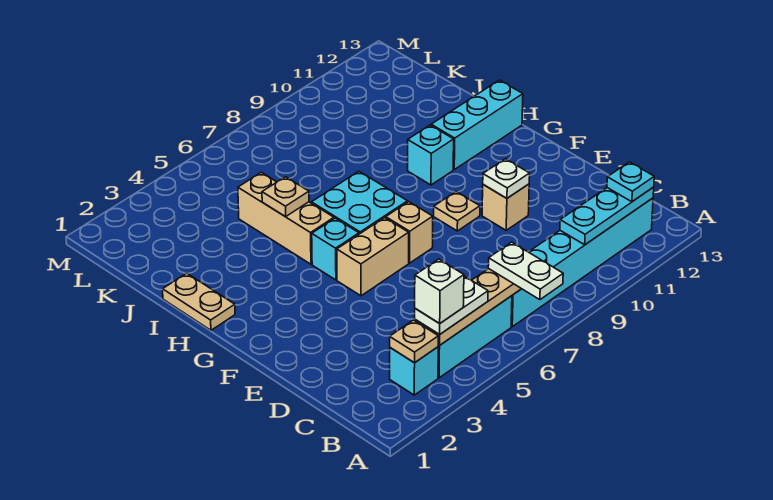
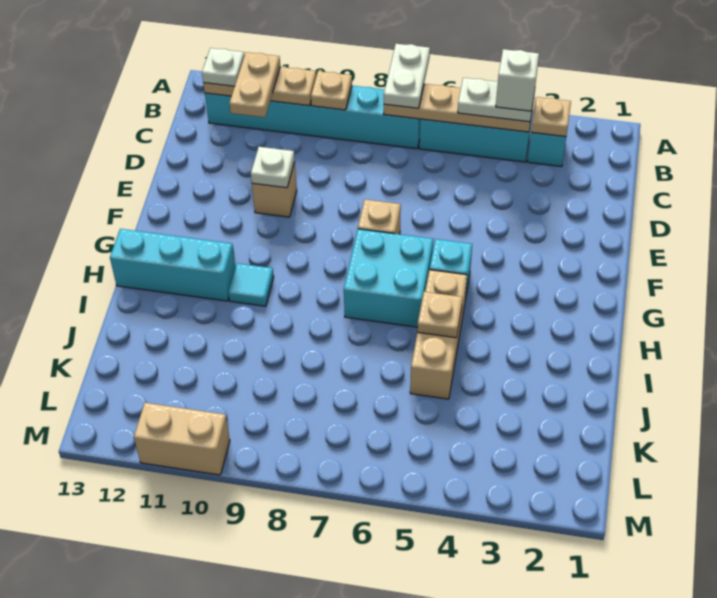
cyan plate B10:B12 level 2 -> tan plate B10:B12 level 2
cyan plate B12 level 3 -> white plate B12 level 3
tan brick F5:F6 level 1 -> tan brick M10:M11 level 1
tan plate F9 level 1 -> tan plate B9 level 2
tan plate H1:I1 level 1 -> tan plate B11:C11 level 3
cyan brick H10 level 1 -> cyan tile H10 level 1

